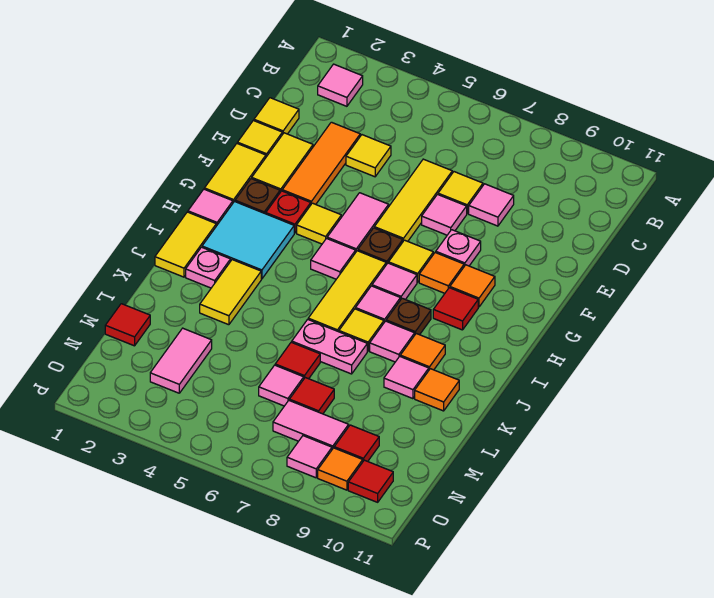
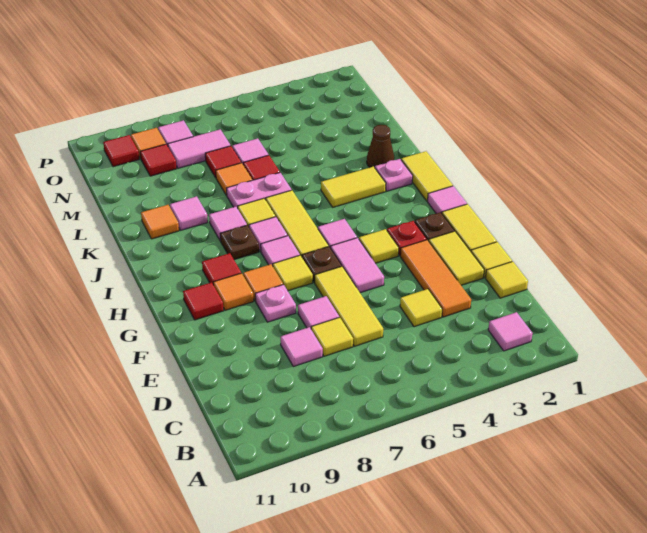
cyan tile H2:I3 level 1 -> none
yellow tile J3:K3 level 1 -> yellow tile J3:J4 level 1
orange tile J9 level 1 -> orange tile L7 level 1
none -> brown cone K2 level 1
red tile M1 level 1 -> red tile G10 level 1
pink tile M3:N3 level 1 -> none

